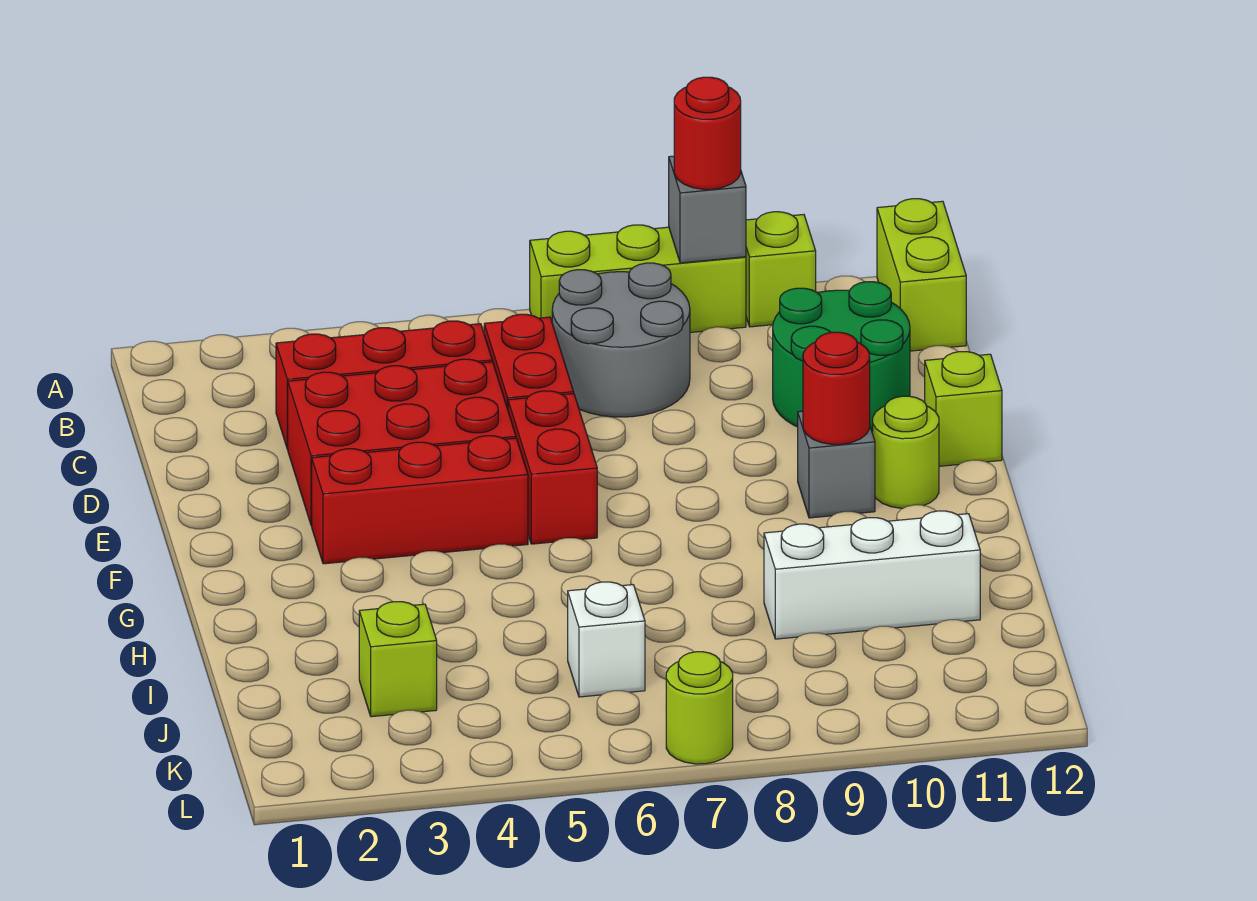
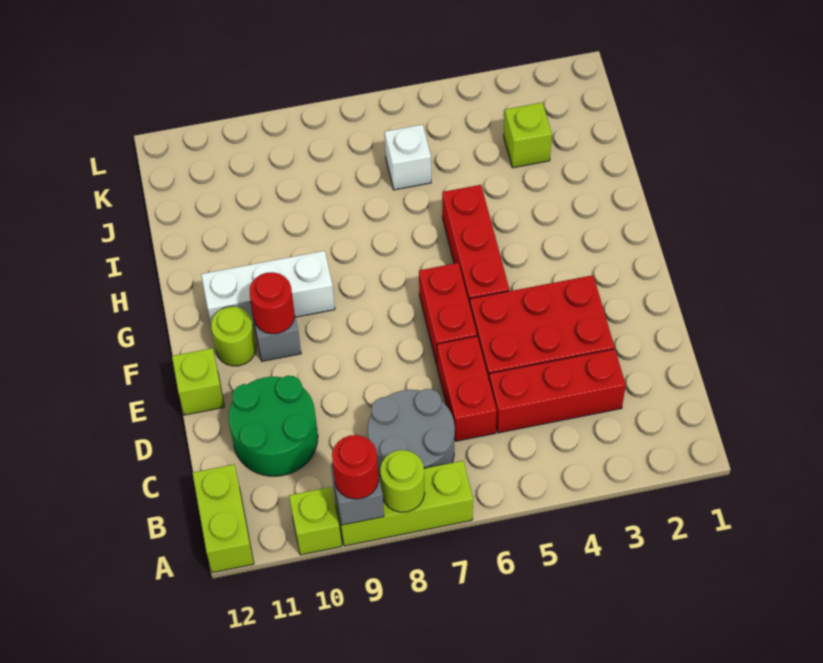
red brick F3:F5 level 1 -> red brick F5:H5 level 1
white brick I9:I11 level 1 -> white brick G9:G11 level 1
lime round brick L7 level 1 -> lime round brick A8 level 2

